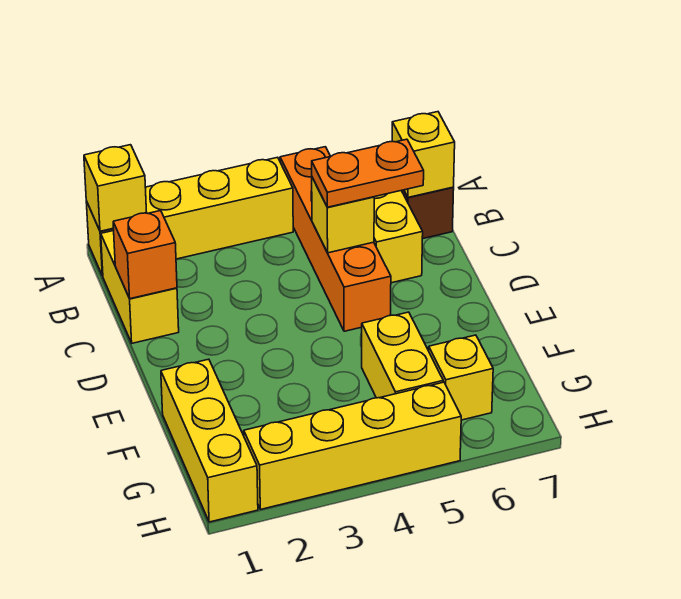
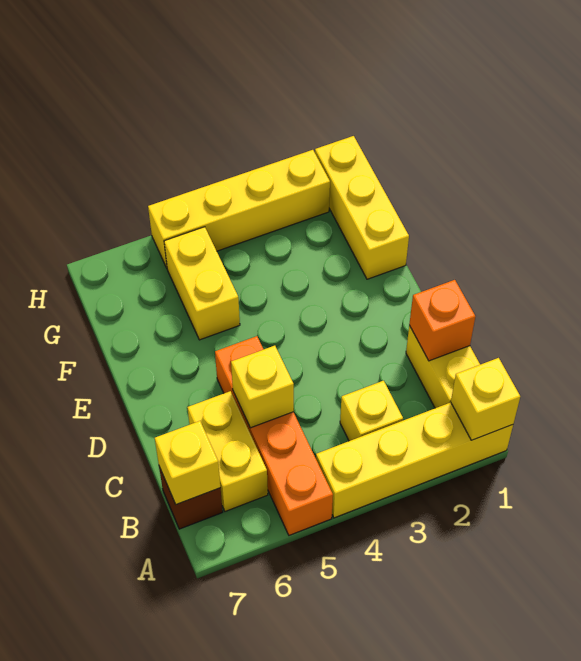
orange plate C5:C6 level 3 -> none
yellow brick G6 level 1 -> yellow brick B3 level 1

